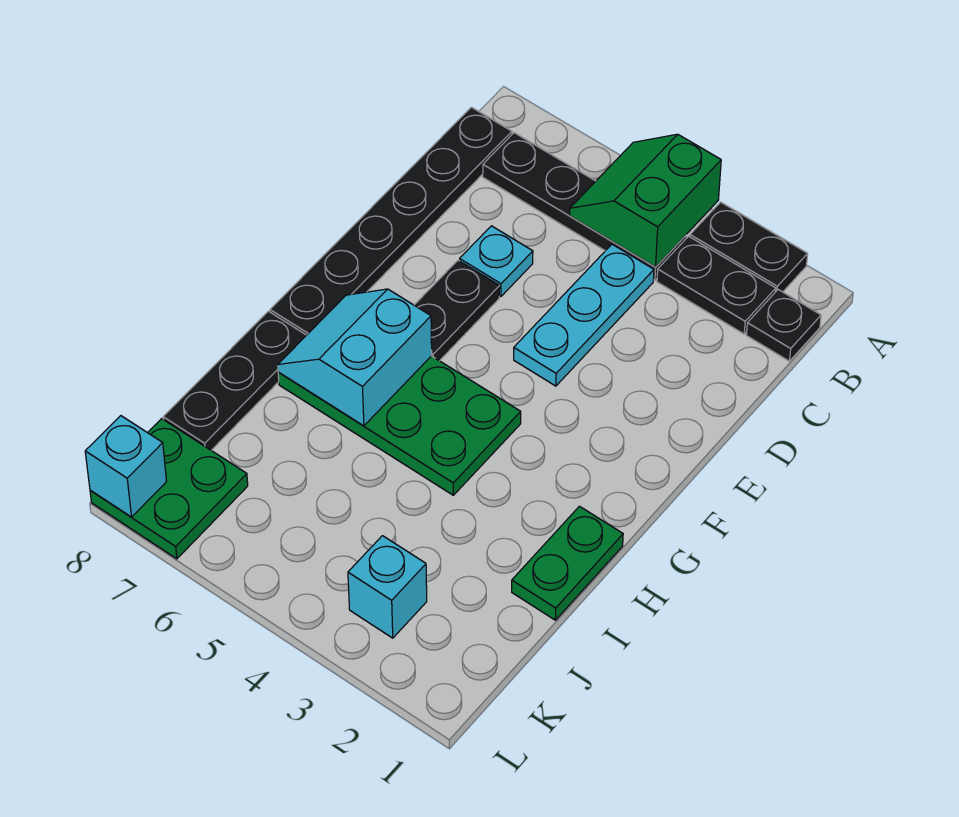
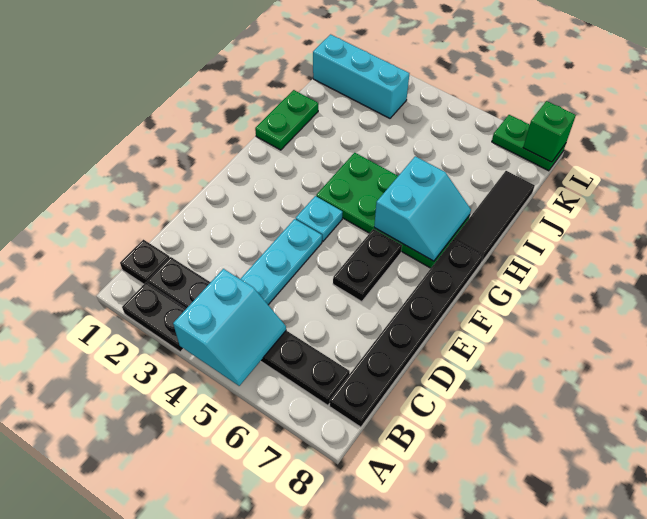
green slope A4:B5 level 2 top 4 -> cyan slope A4:B5 level 2 top 4
cyan plate D6 level 1 -> cyan plate F4 level 1
black plate H8:J8 level 1 -> black tile H8:J8 level 1
cyan brick K3 level 1 -> cyan brick K1:K3 level 1
green plate K7:L8 level 1 -> green plate L7:L8 level 1
cyan brick L8 level 2 -> green brick L8 level 2

